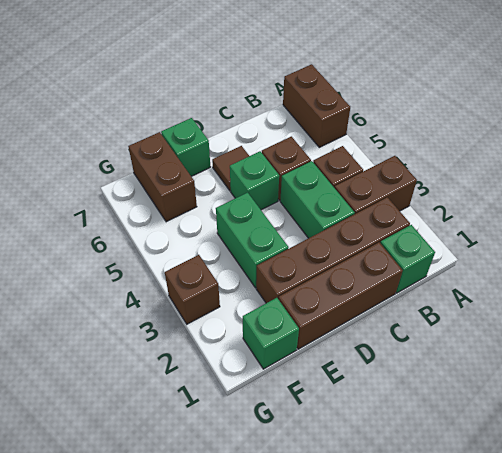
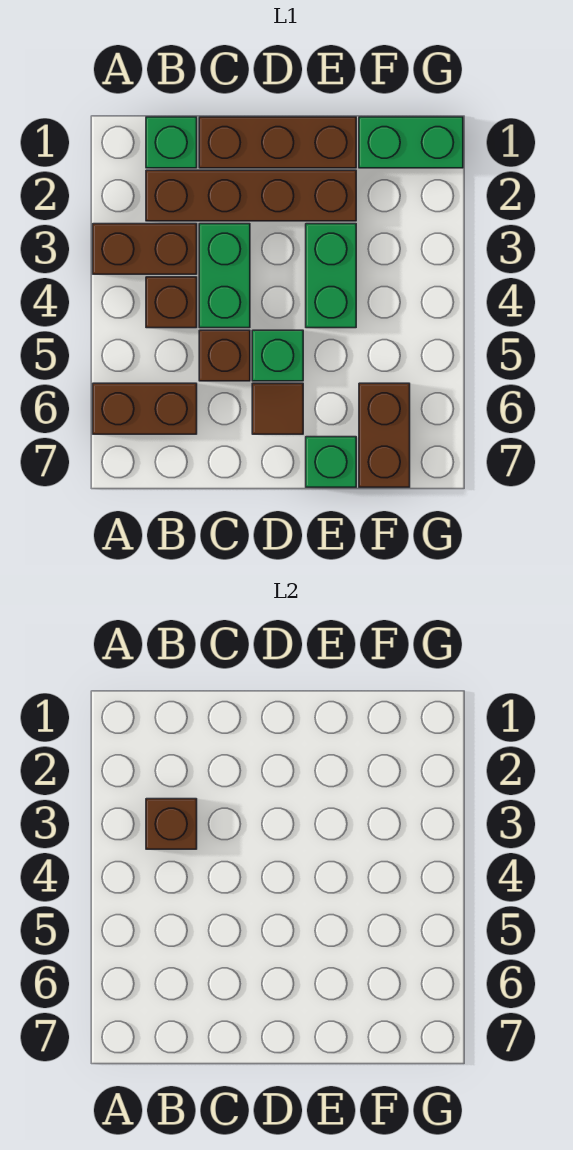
brown brick A6:A7 level 1 -> brown brick A6:B6 level 1
green brick F1 level 1 -> green brick F1:G1 level 1
brown brick G3 level 1 -> brown brick B3 level 2

